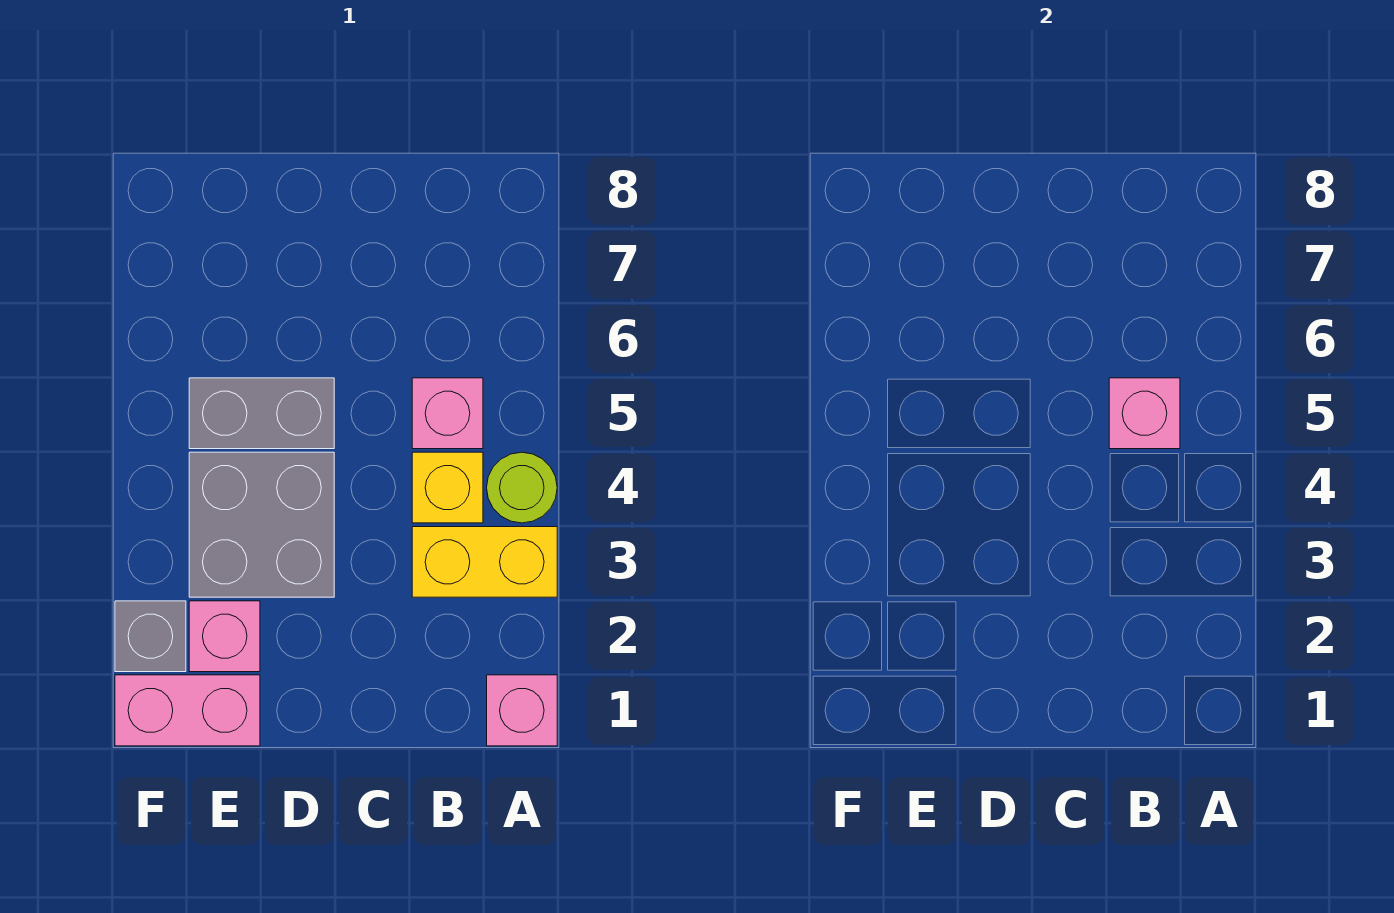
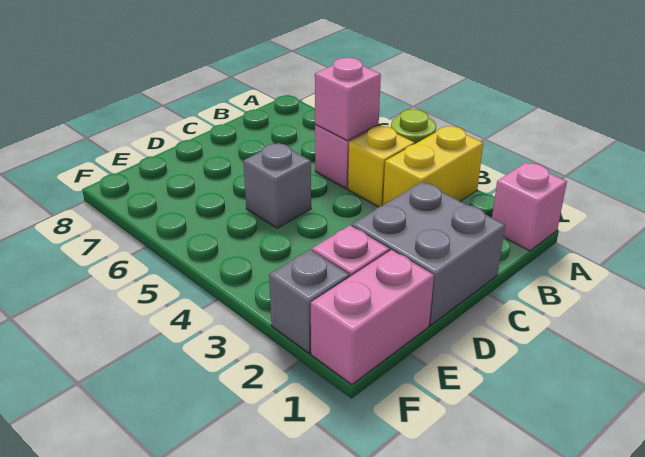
grey brick D3:E4 level 1 -> grey brick C1:D2 level 1
grey brick D5:E5 level 1 -> grey brick D5 level 1

